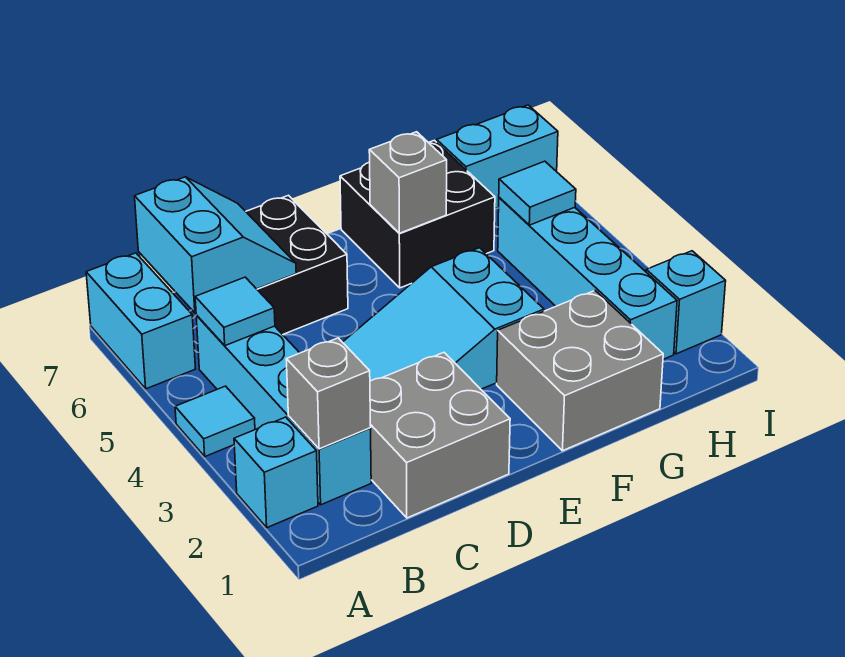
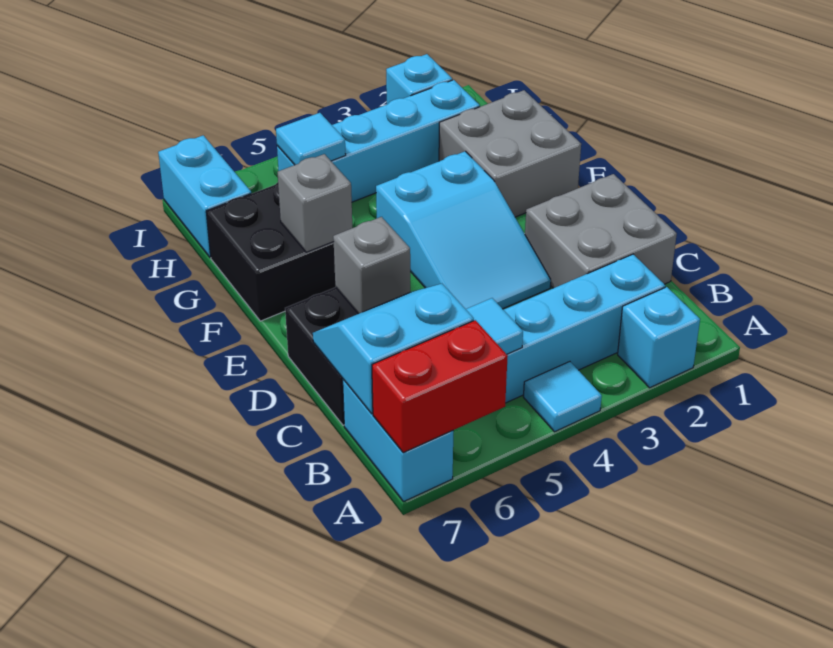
cyan brick A6:A7 level 1 -> cyan brick A7:B7 level 1
none -> red brick A6:A7 level 2
grey brick B2 level 2 -> grey brick D6 level 2

